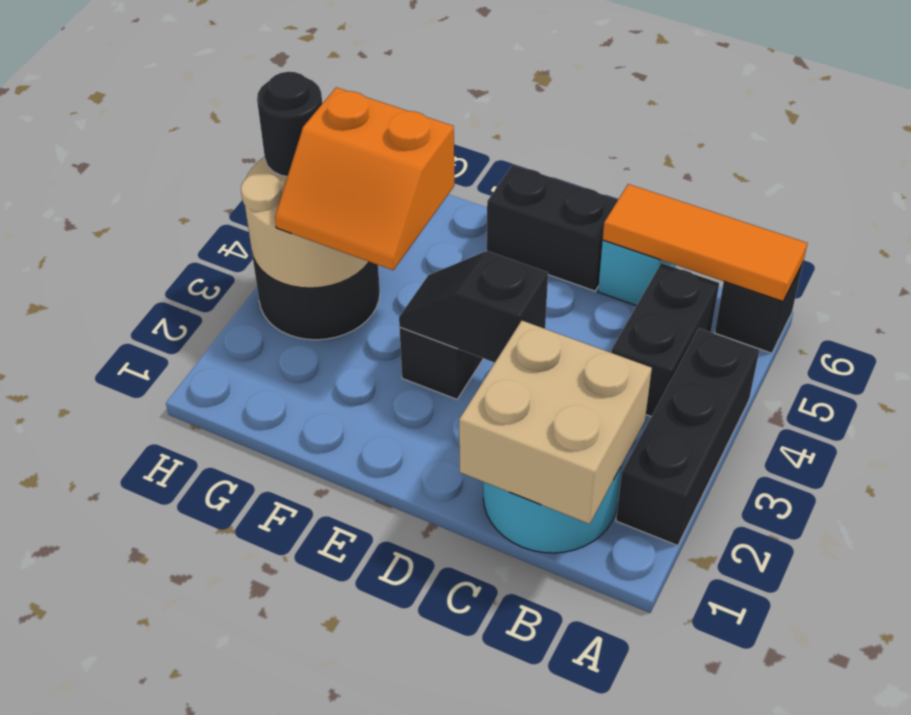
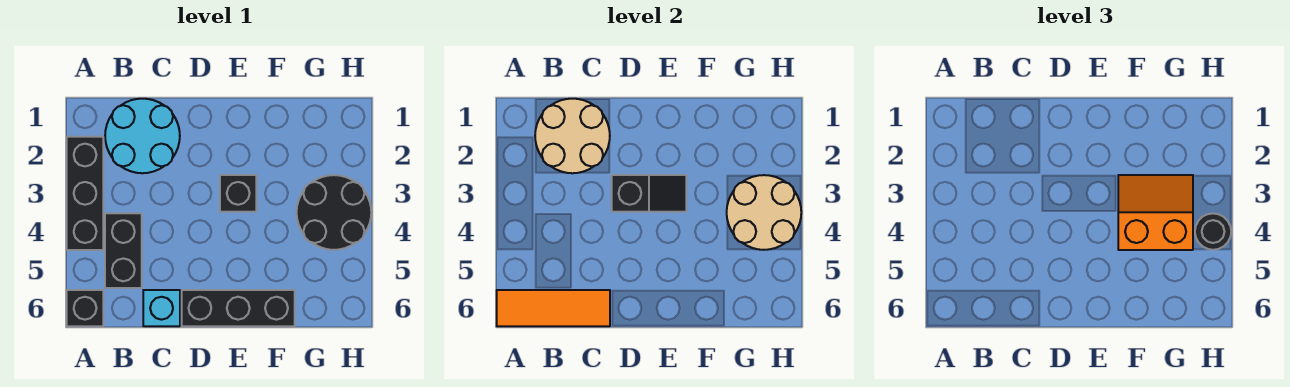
tan brick B1:C2 level 2 -> tan round brick B1:C2 level 2
black brick D6:E6 level 1 -> black brick D6:F6 level 1

